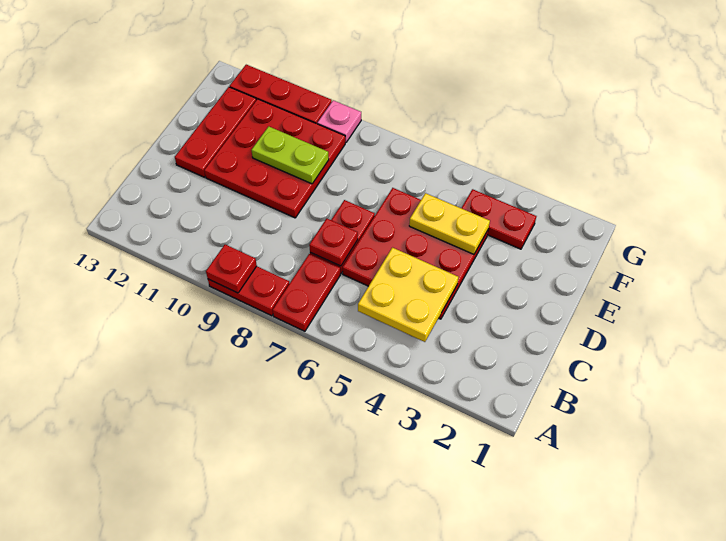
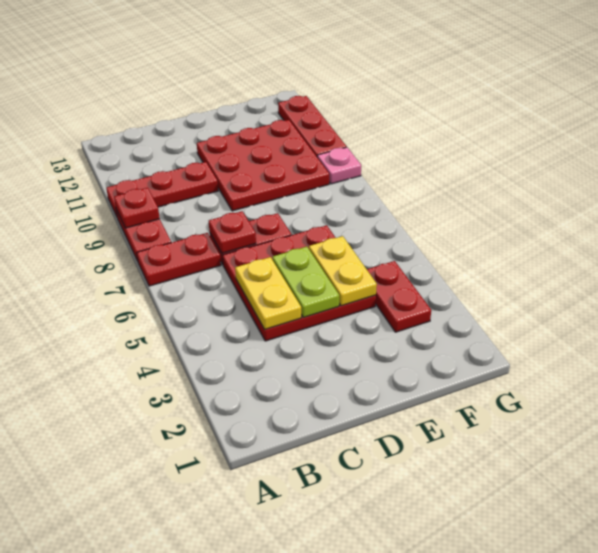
yellow plate B4:C5 level 2 -> yellow plate C4:C5 level 2
red plate D12:F12 level 1 -> red plate A10:C10 level 1
lime plate E9:E10 level 2 -> lime plate D4:D5 level 2

